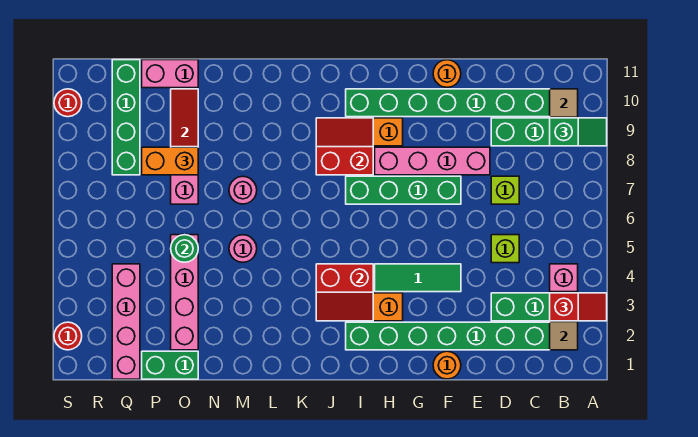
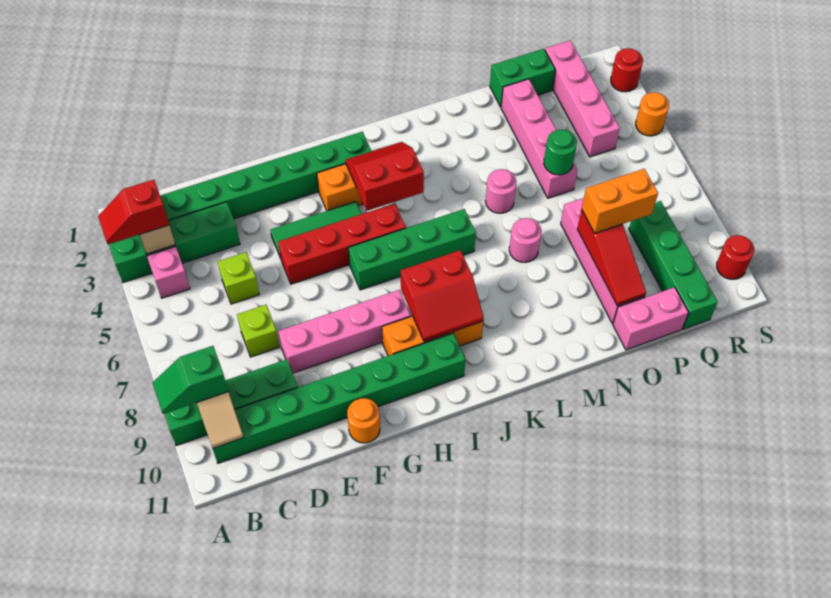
orange round brick F1 level 1 -> orange round brick S4 level 1
none -> red brick F5:I5 level 1
green brick F7:I7 level 1 -> green brick H6:K6 level 1

